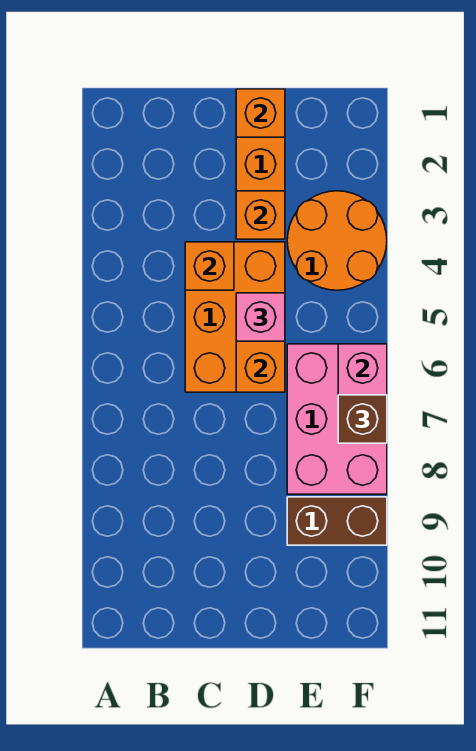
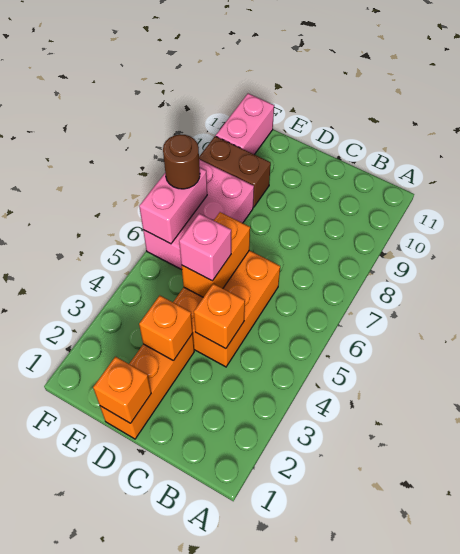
orange round brick E3:F4 level 1 -> none
brown brick F7 level 3 -> brown round brick F7 level 3
none -> pink brick F10:F11 level 1

